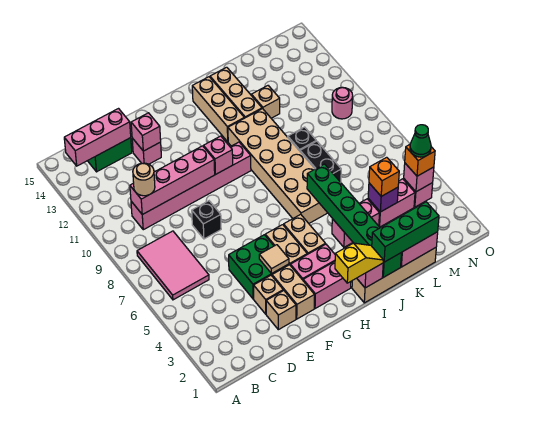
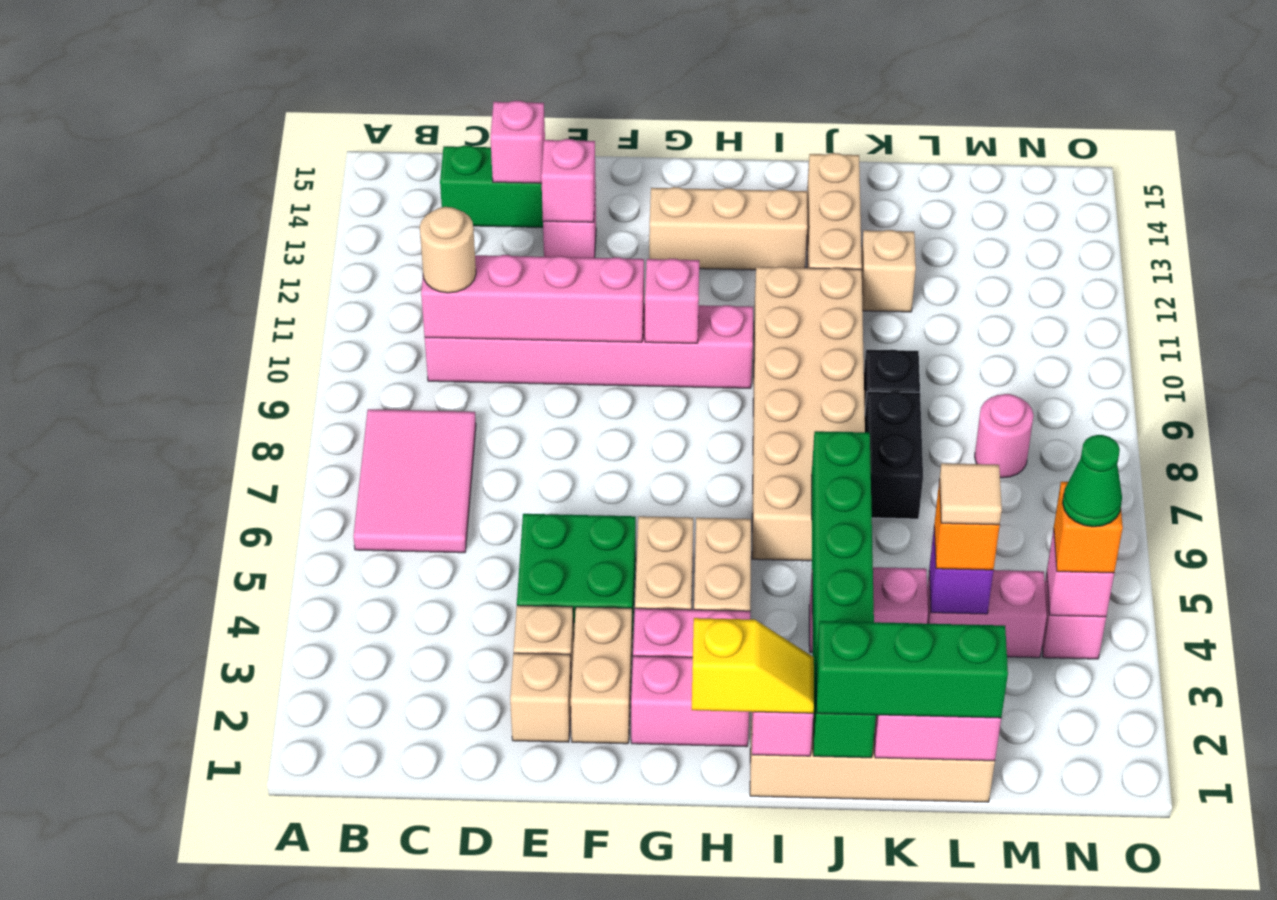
pink brick B14:D14 level 2 -> pink brick D14 level 2
black brick E8 level 1 -> none
tan tile F4 level 2 -> tan tile L4 level 4
tan brick I12:I14 level 1 -> tan brick G13:I13 level 1
pink round brick N10 level 1 -> pink round brick M8 level 1

